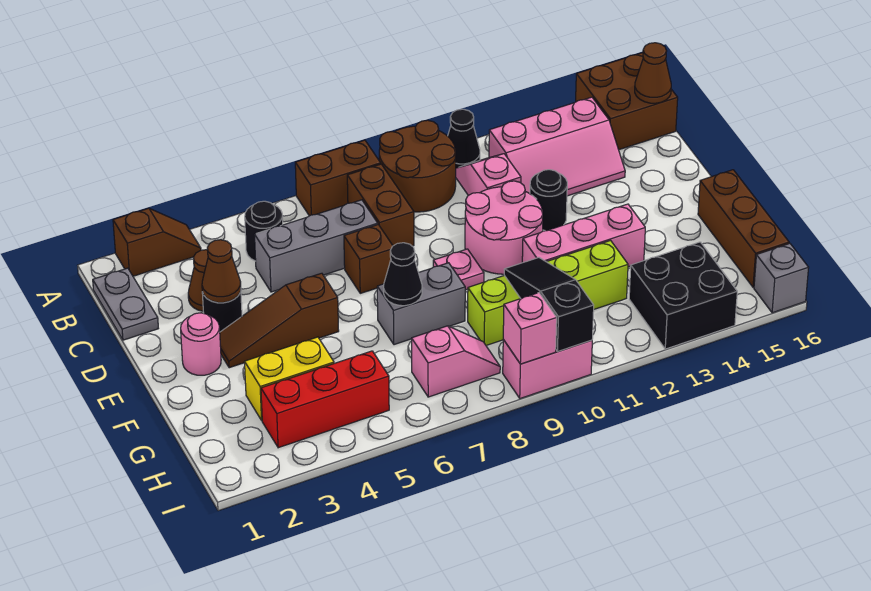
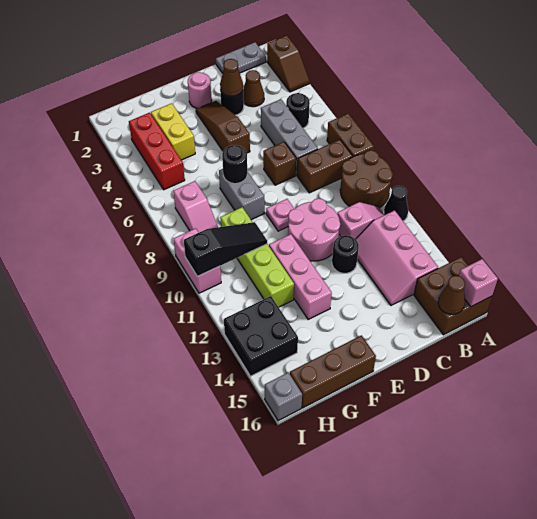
black cone F7 level 2 -> black round brick F7 level 2
pink brick I9 level 2 -> pink brick A16 level 2

